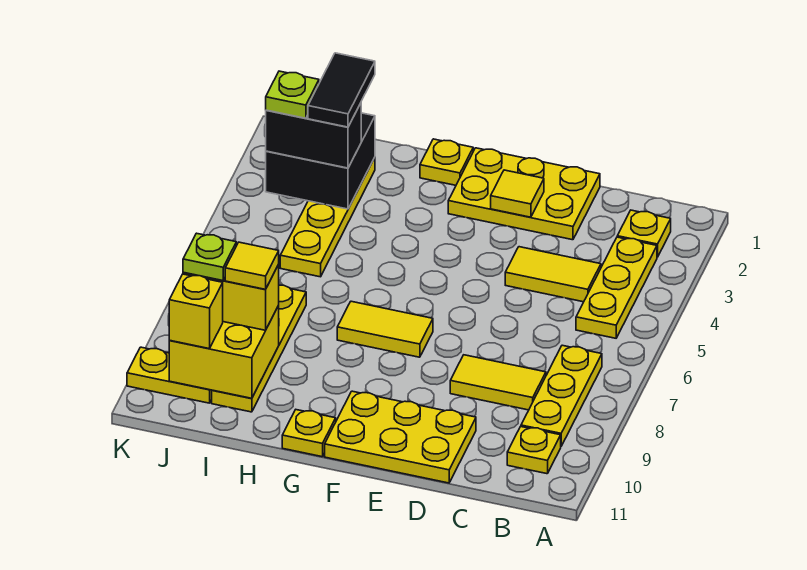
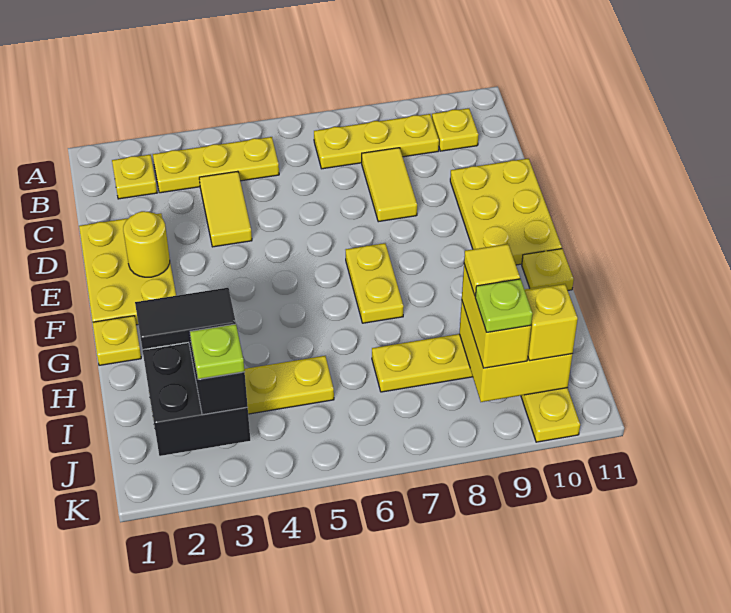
yellow tile E2 level 2 -> yellow round brick E2 level 2
yellow tile F7:G7 level 1 -> yellow plate F7:G7 level 1

